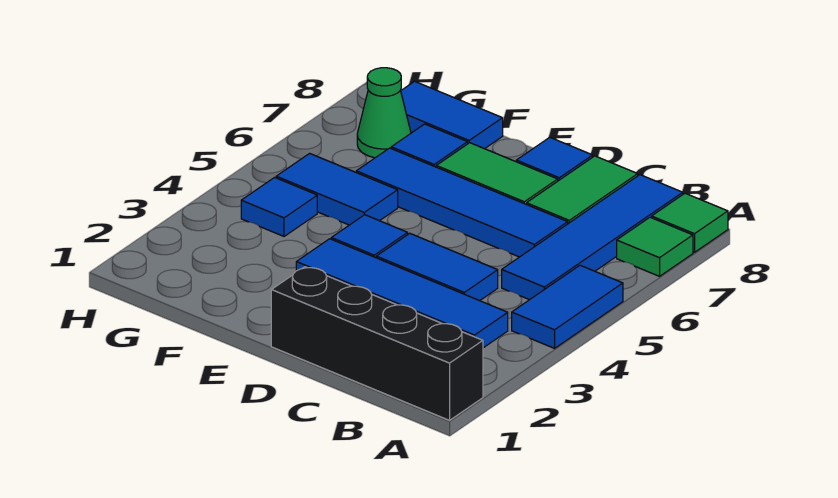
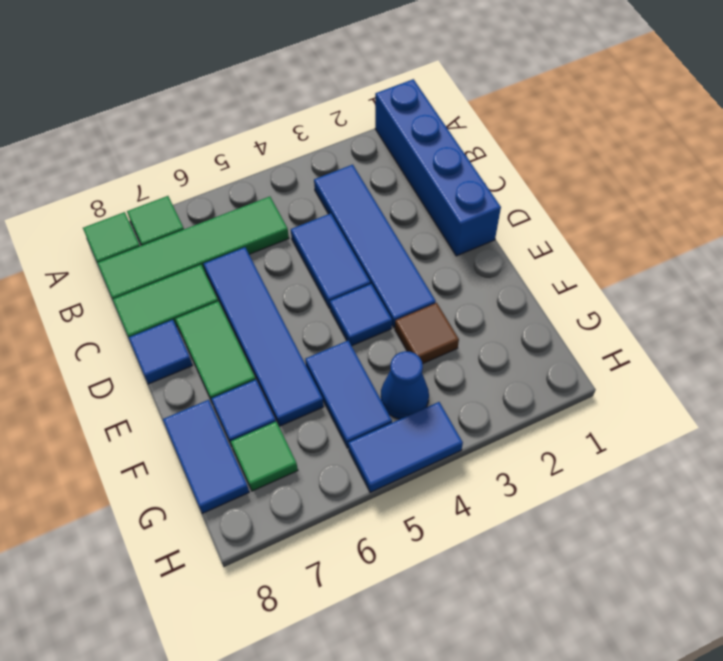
black brick A1:D1 level 1 -> blue brick A1:D1 level 1
blue tile A4:A5 level 1 -> blue tile H4:H5 level 1
blue tile B5:B8 level 1 -> green tile B5:B8 level 1
none -> brown tile F3 level 1
blue tile G4 level 1 -> blue cone G4 level 1
green cone G7 level 1 -> green tile G7 level 1

